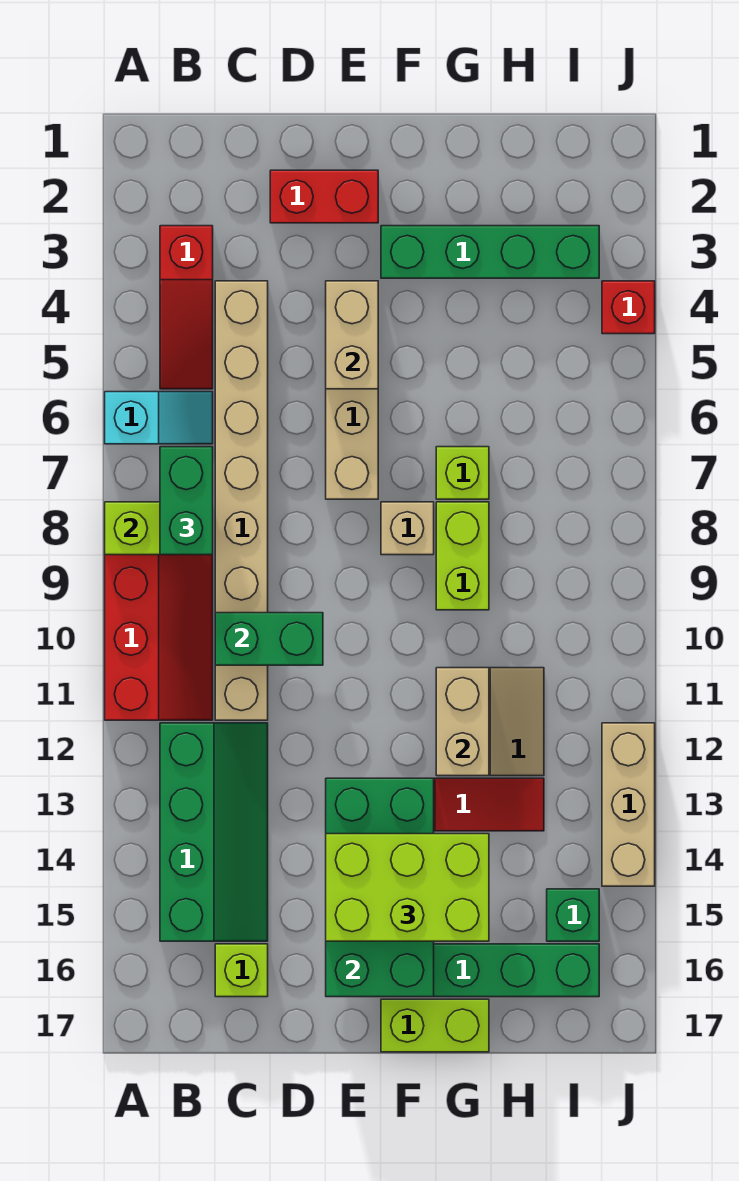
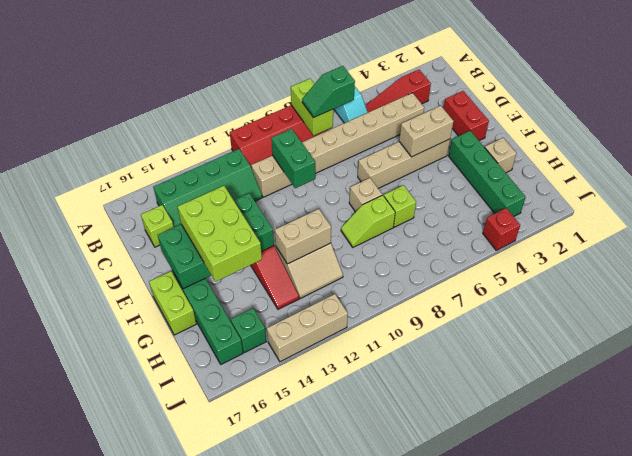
green brick B7:B8 level 3 -> green slope B7:B8 level 3 top 7
none -> tan brick G2 level 1
lime brick G8:G9 level 1 -> lime slope G8:G9 level 1 top 8

